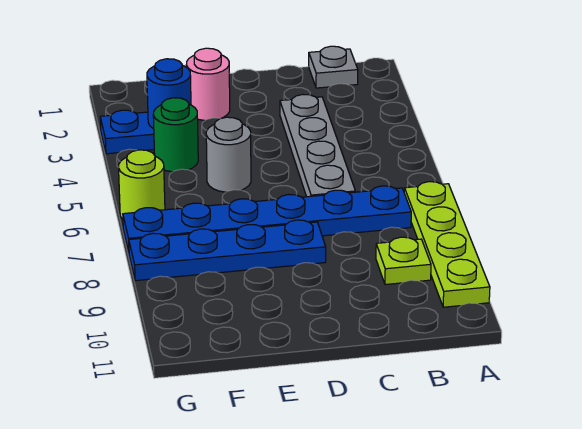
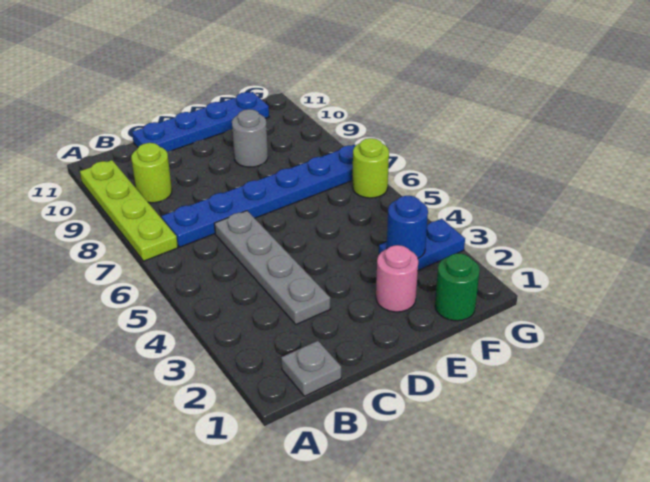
lime plate B9 level 1 -> lime round brick B9 level 1
blue plate D8:G8 level 1 -> blue plate C11:F11 level 1
grey round brick E5 level 1 -> grey round brick E9 level 1
green round brick F4 level 1 -> green round brick F1 level 1

